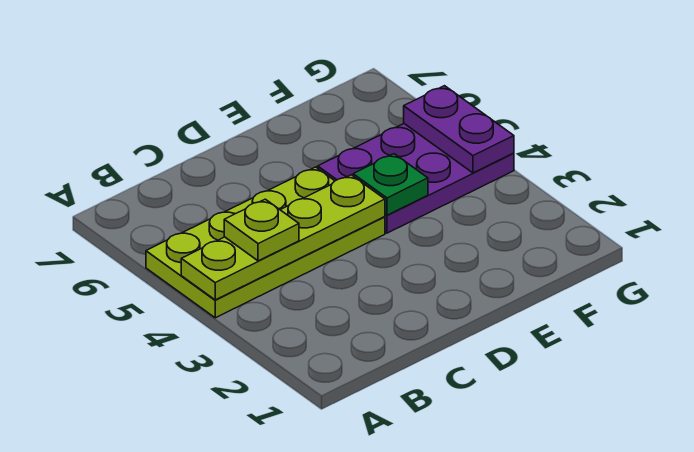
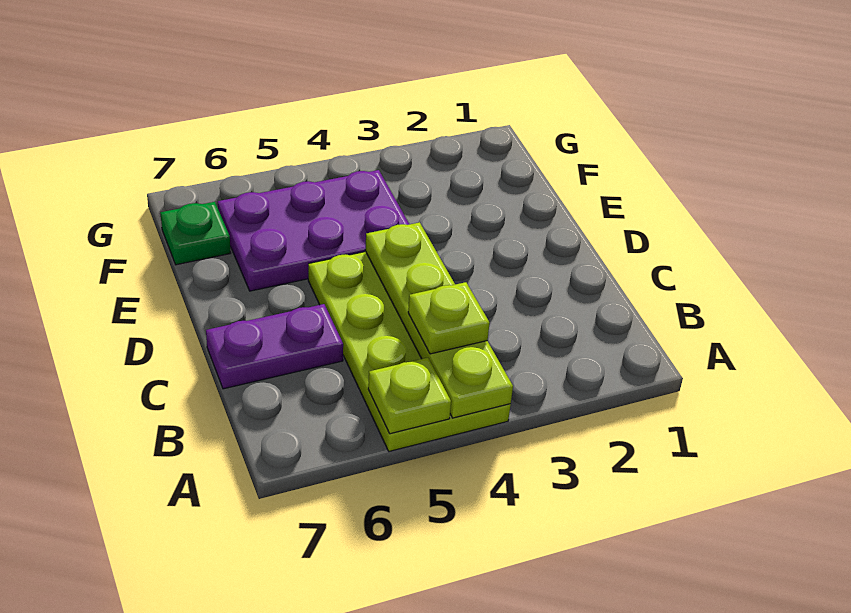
none -> lime plate A5 level 2
purple plate E4:G5 level 1 -> purple plate E4:F6 level 1
green plate E4 level 2 -> green plate F7 level 1
purple plate G4:G5 level 2 -> purple plate C6:C7 level 1

